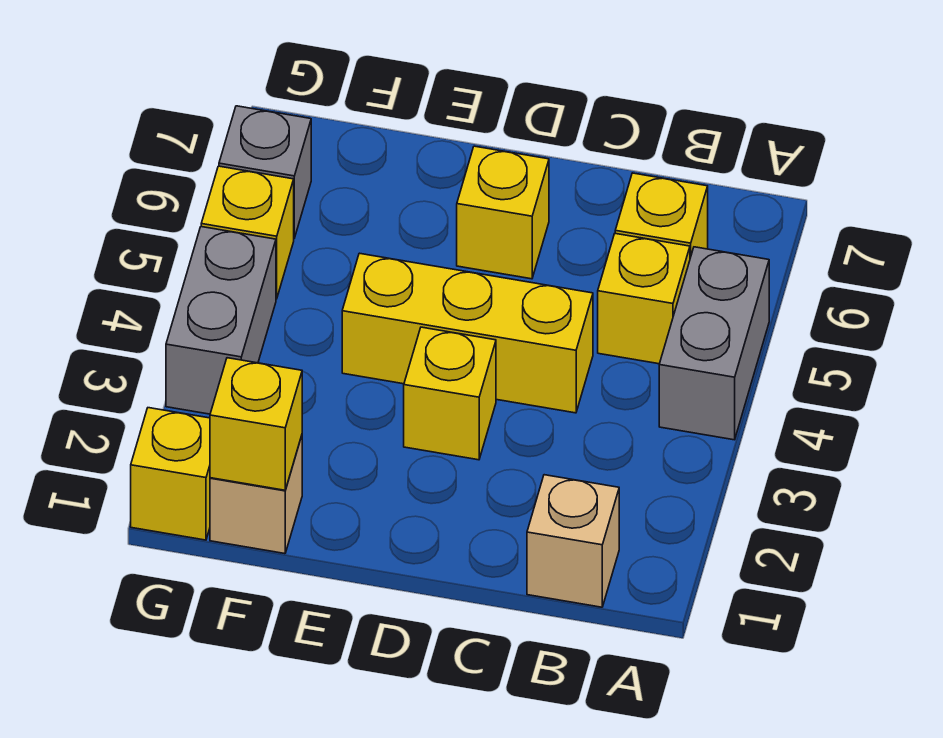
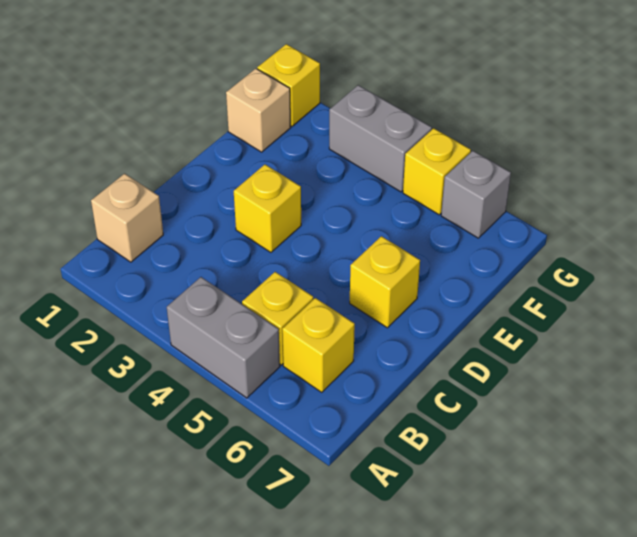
yellow brick C4:E4 level 1 -> none
yellow brick F1 level 2 -> none

